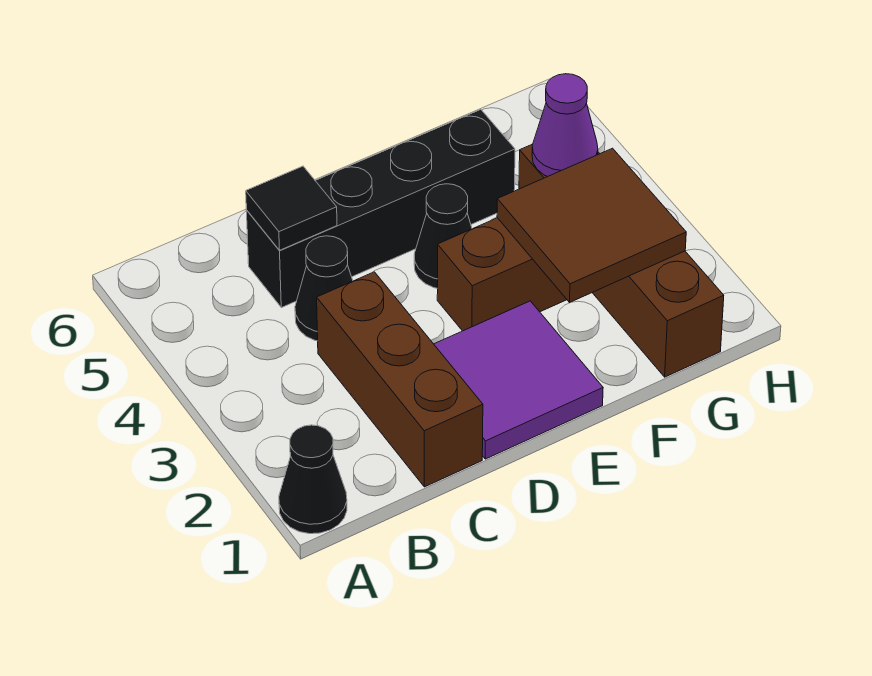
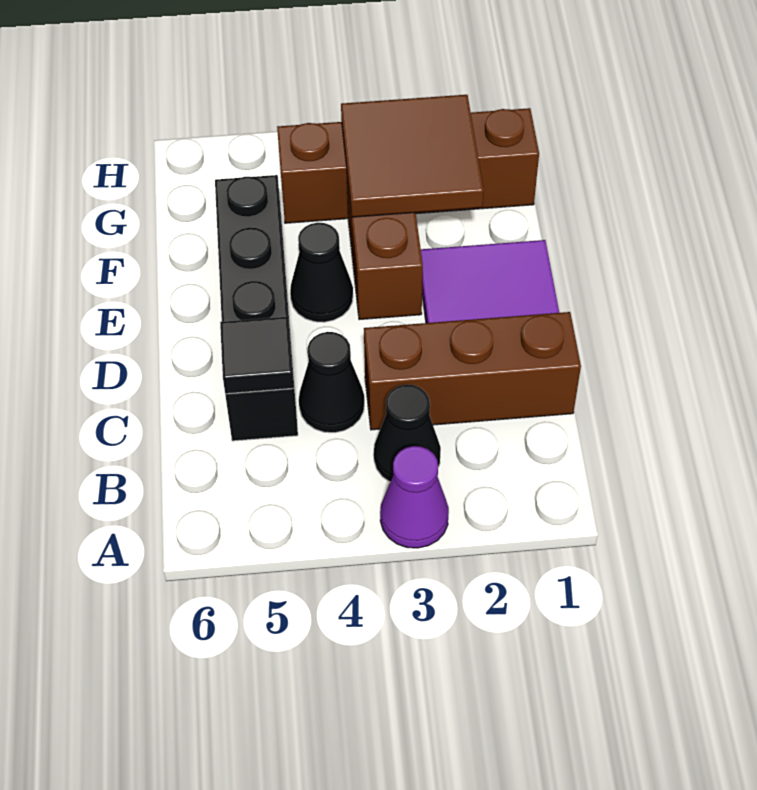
black cone A1 level 1 -> black cone B3 level 1
purple cone G4 level 2 -> purple cone A3 level 1

